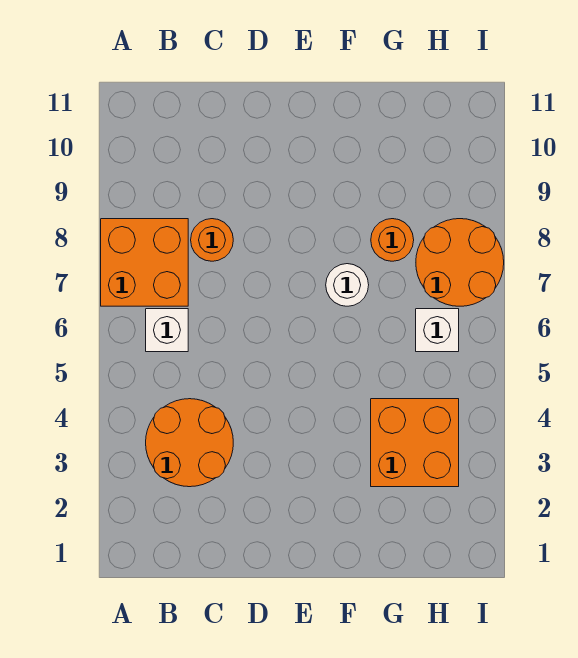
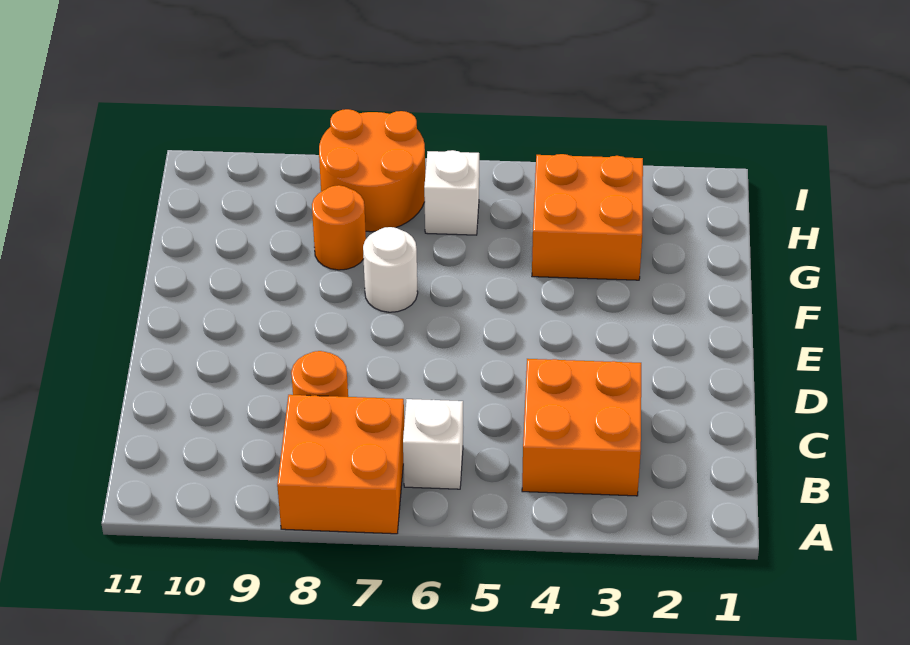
orange round brick B3:C4 level 1 -> orange brick B3:C4 level 1

